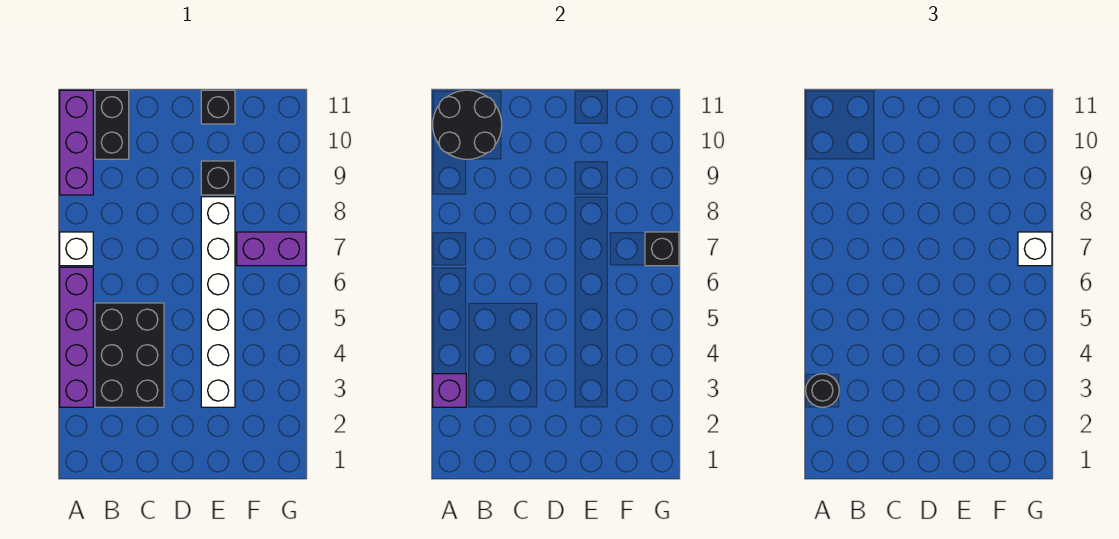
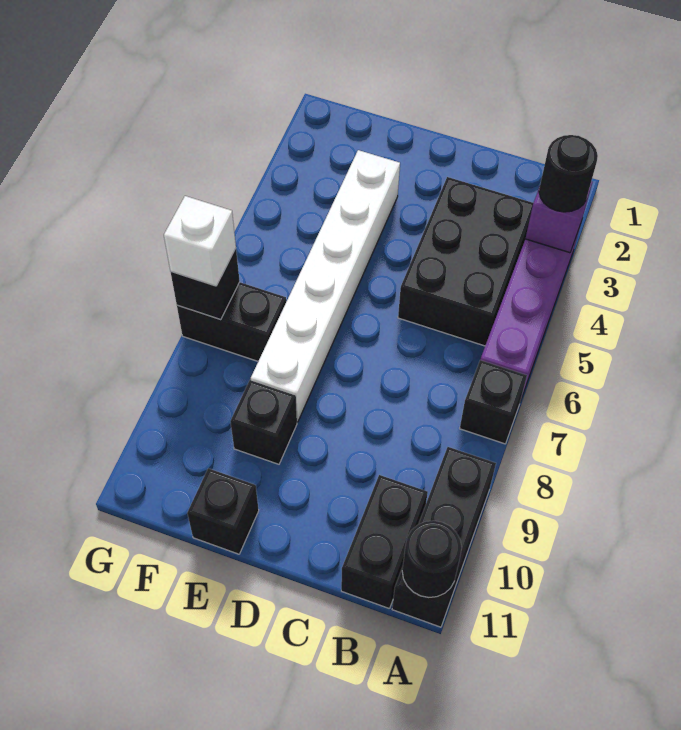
white brick A7 level 1 -> black brick A7 level 1
purple brick A9:A11 level 1 -> black brick A9:A11 level 1
black round brick A10:B11 level 2 -> black round brick A11 level 2
purple brick F7:G7 level 1 -> black brick F7:G7 level 1

